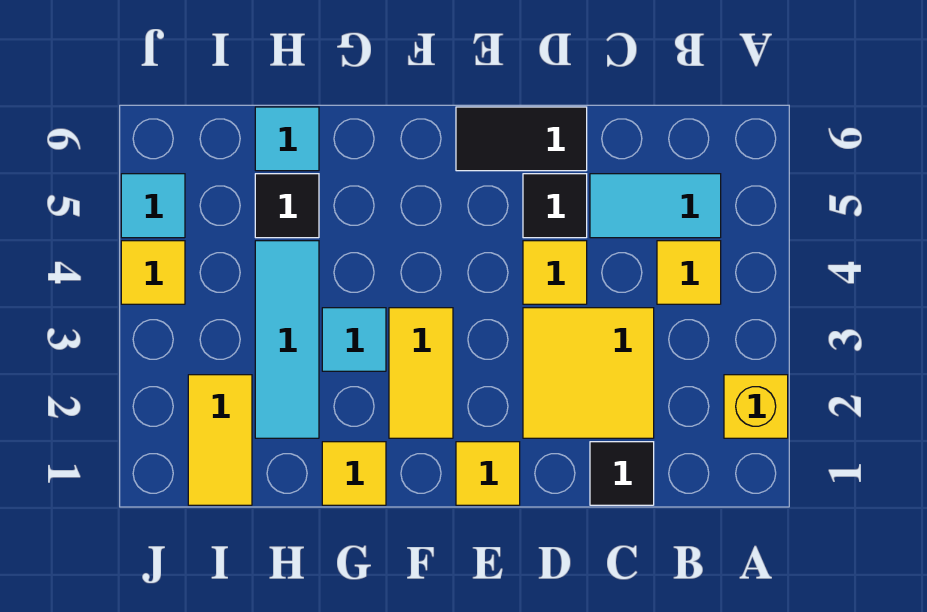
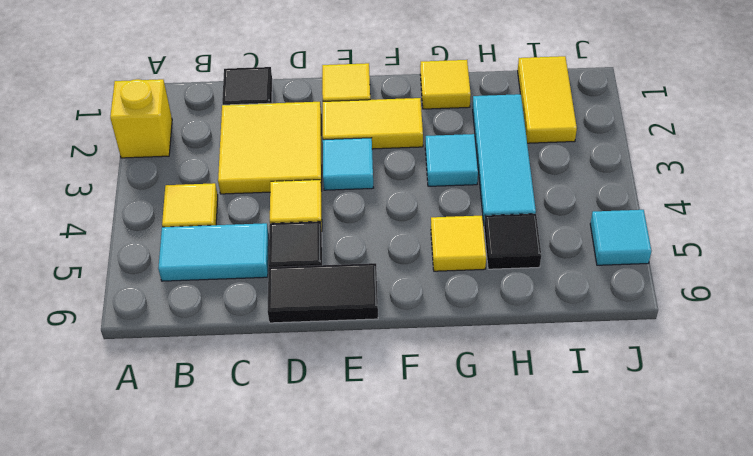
yellow tile F2:F3 level 1 -> yellow tile E2:F2 level 1
cyan tile H6 level 1 -> cyan tile E3 level 1
yellow tile J4 level 1 -> yellow tile G5 level 1

